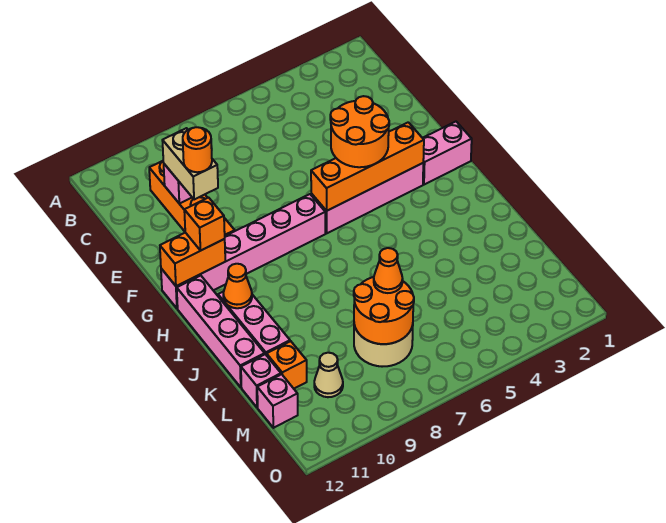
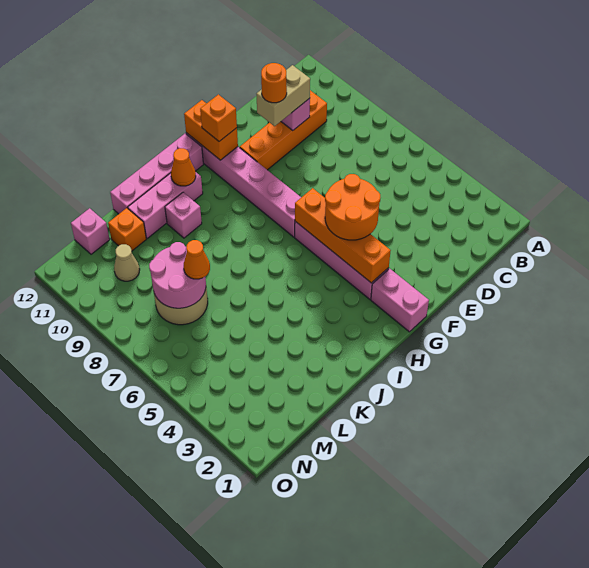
orange round brick L7:M8 level 2 -> pink round brick L7:M8 level 2
pink brick L12 level 1 -> pink brick J10 level 1

